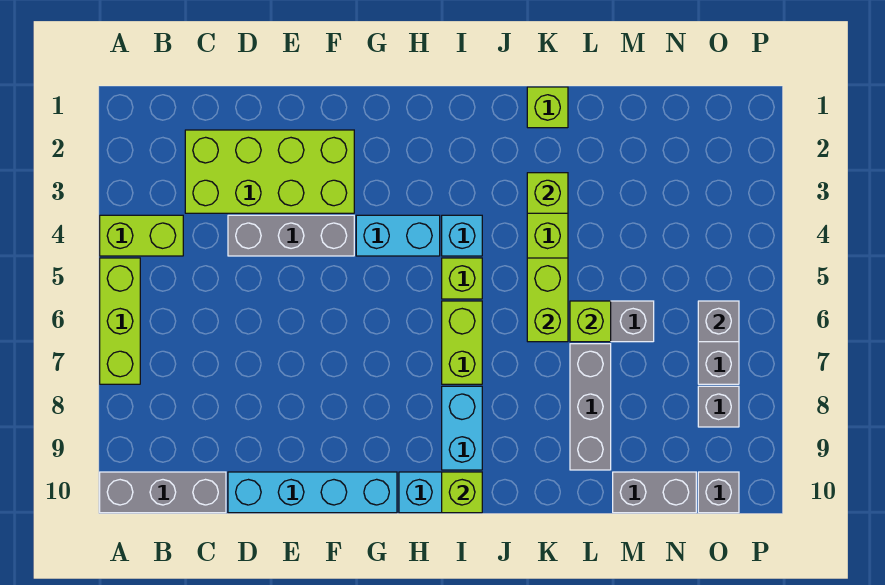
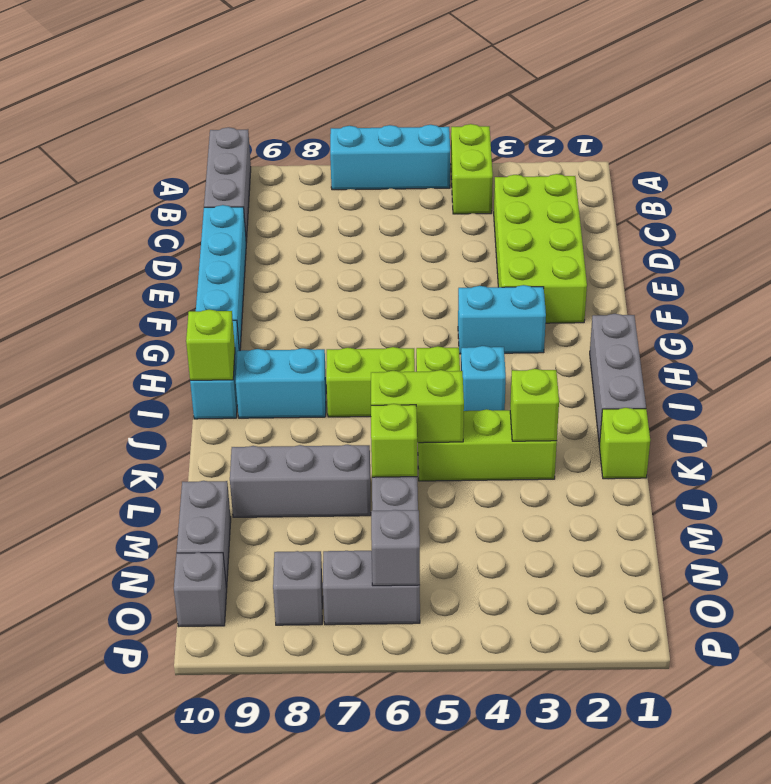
lime brick A5:A7 level 1 -> cyan brick A5:A7 level 1
grey brick D4:F4 level 1 -> grey brick H1:J1 level 1
cyan brick G4:H4 level 1 -> cyan brick G3:G4 level 1

